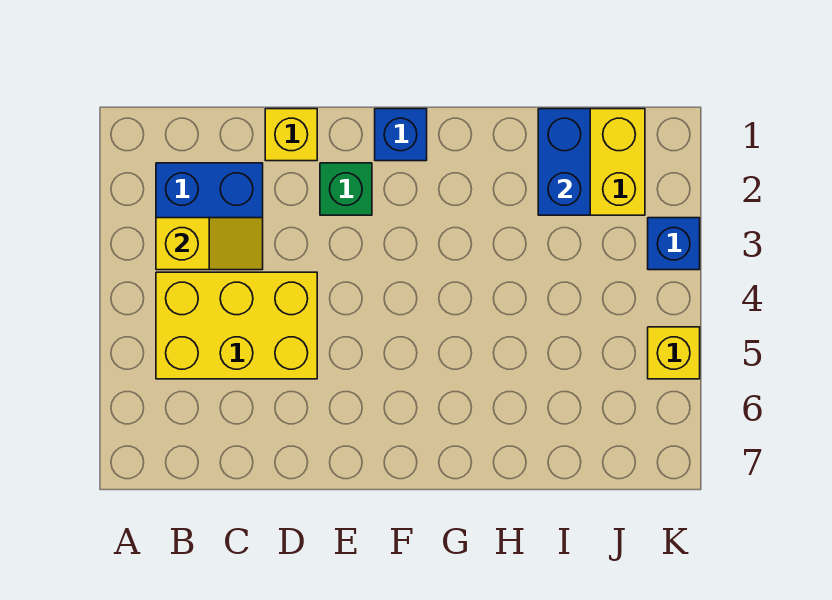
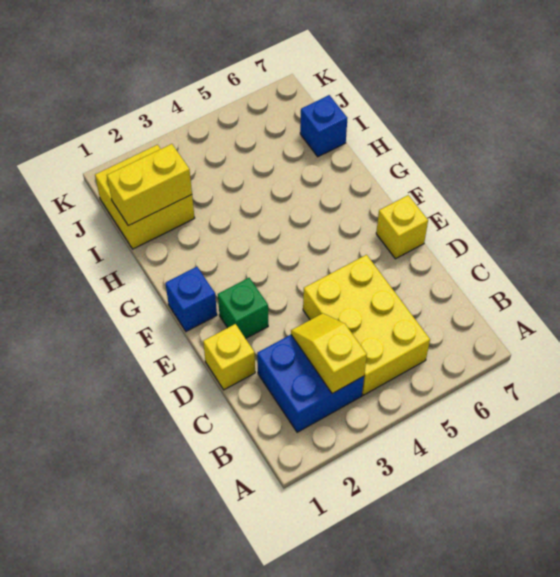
blue brick I1:I2 level 2 -> yellow brick I1:I2 level 2
blue brick K3 level 1 -> blue brick I7 level 1
yellow brick K5 level 1 -> yellow brick E7 level 1

